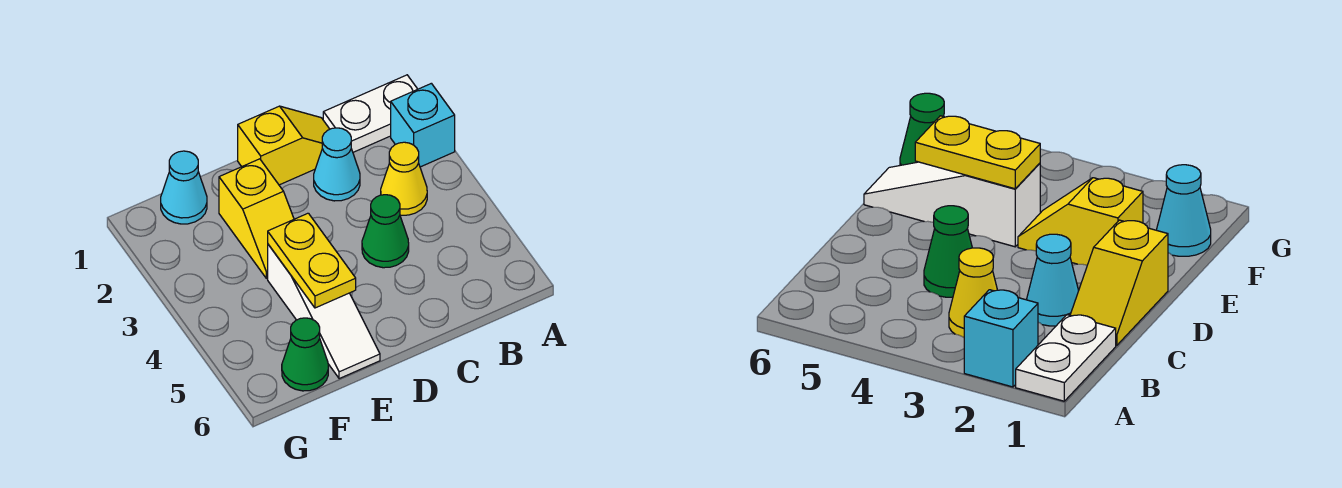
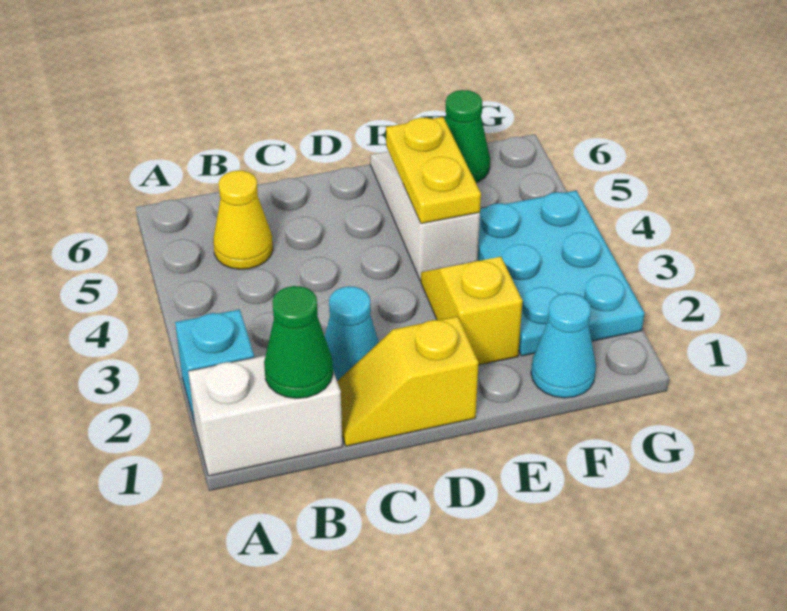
white plate A1:B1 level 1 -> white brick A1:B1 level 1
yellow cone B3 level 1 -> yellow cone B5 level 1
green cone C4 level 1 -> green cone B1 level 2
none -> cyan plate F2:G4 level 1

